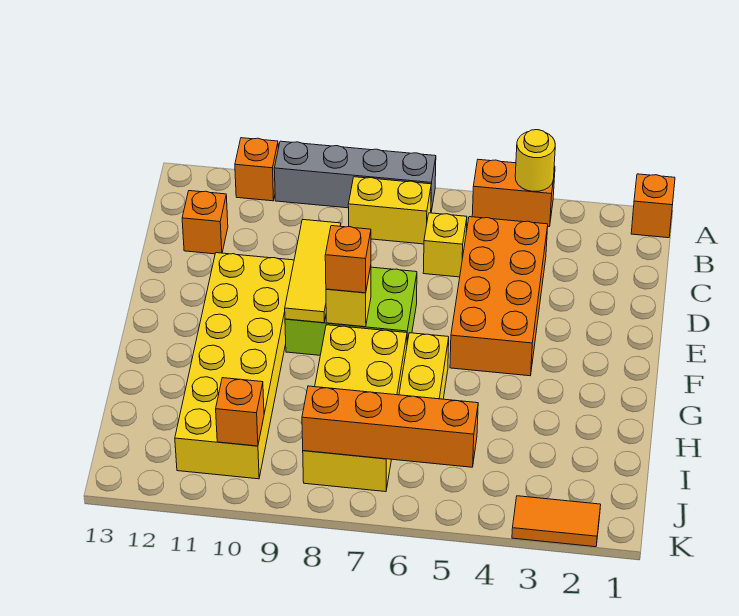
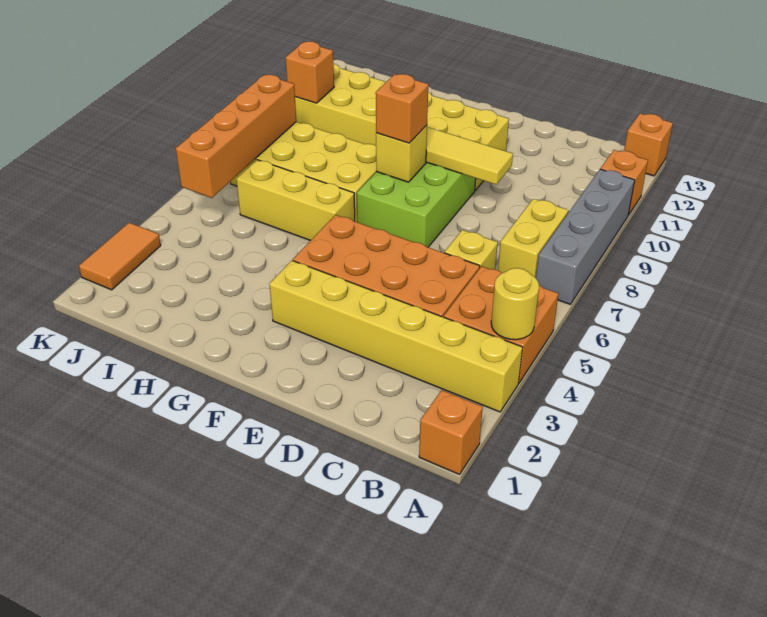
none -> yellow brick A3:F3 level 1
orange brick A4:A5 level 1 -> orange brick A4:B5 level 1
orange brick C12 level 1 -> orange brick A13 level 1

